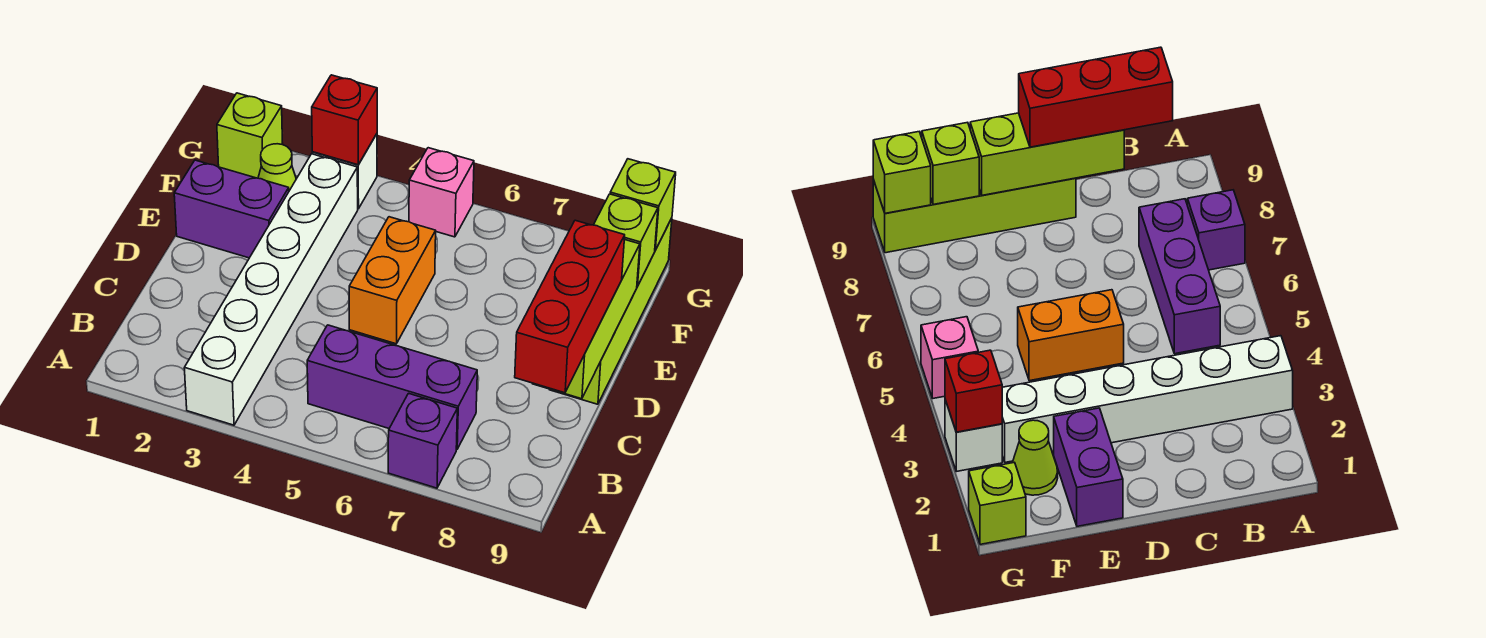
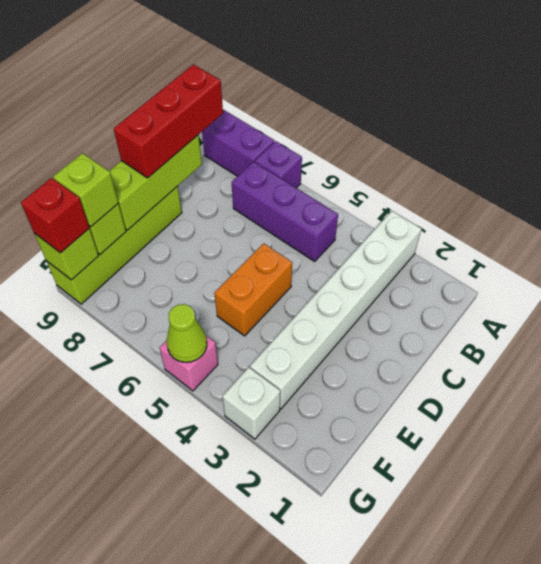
purple brick E1:E2 level 1 -> purple brick A8:A9 level 1
lime cone F2 level 1 -> lime cone G5 level 2
lime brick G1 level 1 -> lime brick F9 level 3
red brick G3 level 2 -> red brick G9 level 3

